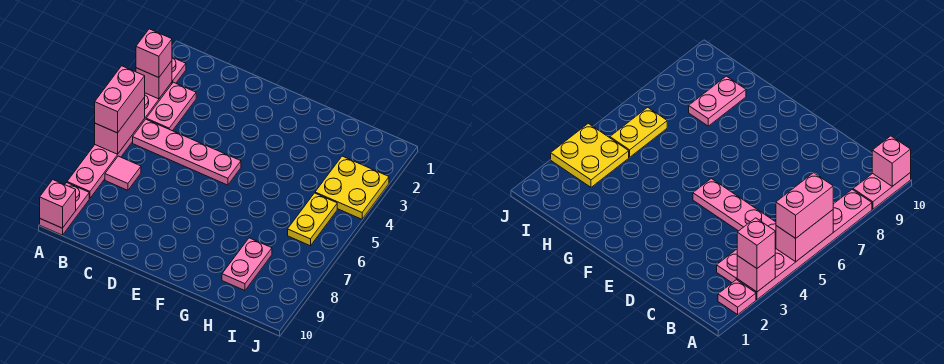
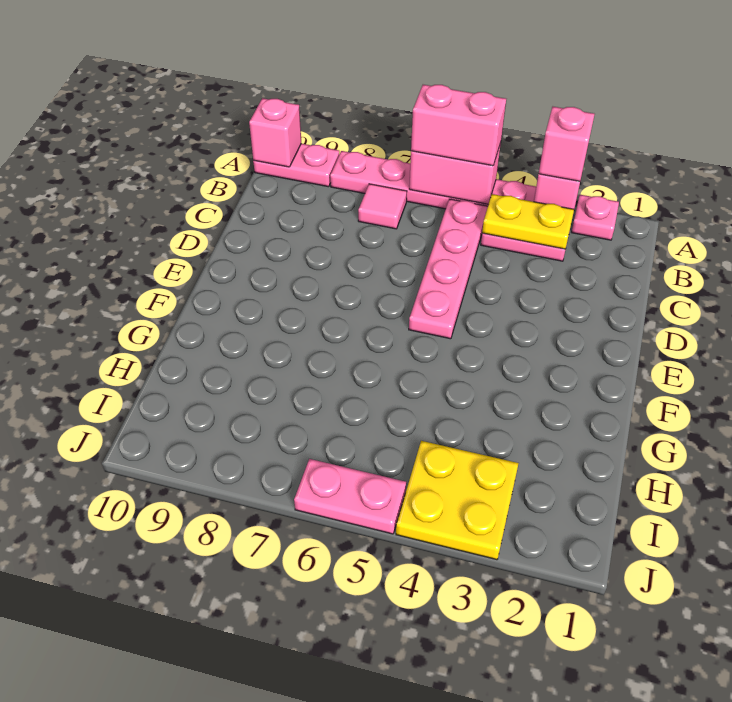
pink plate H8:H9 level 1 -> pink plate J5:J6 level 1
yellow plate I5:I6 level 1 -> yellow plate B3:B4 level 2

